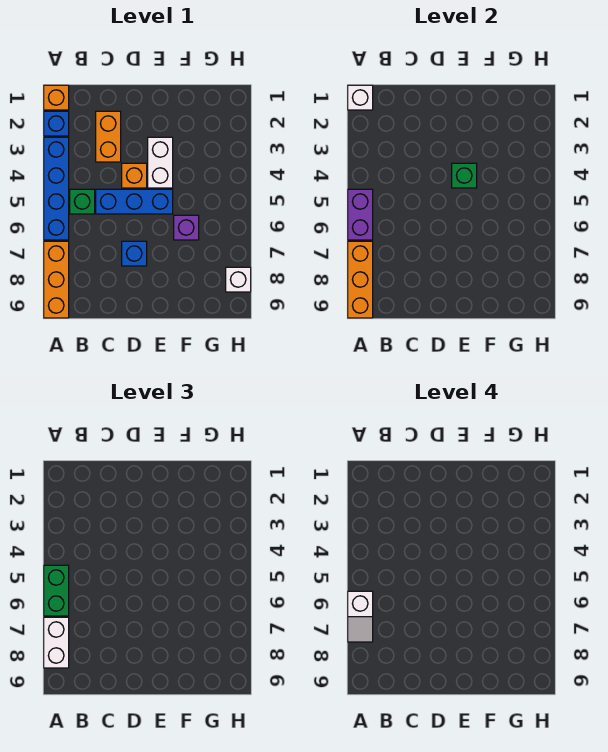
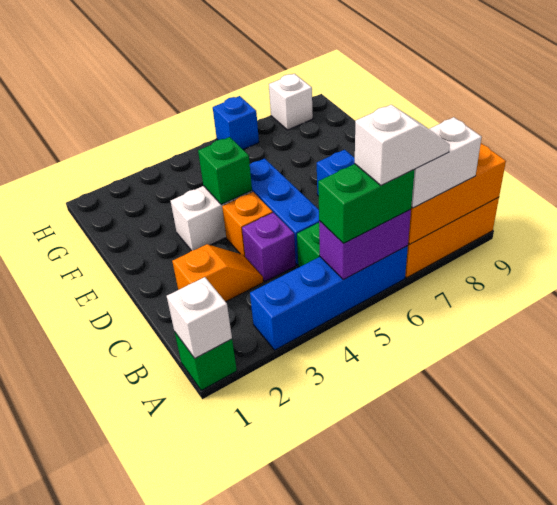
orange brick A1 level 1 -> green brick A1 level 1
blue brick A2 level 1 -> blue brick H6 level 1
orange brick C2:C3 level 1 -> orange slope C2:C3 level 1 top 2
purple brick F6 level 1 -> purple brick C4 level 1

